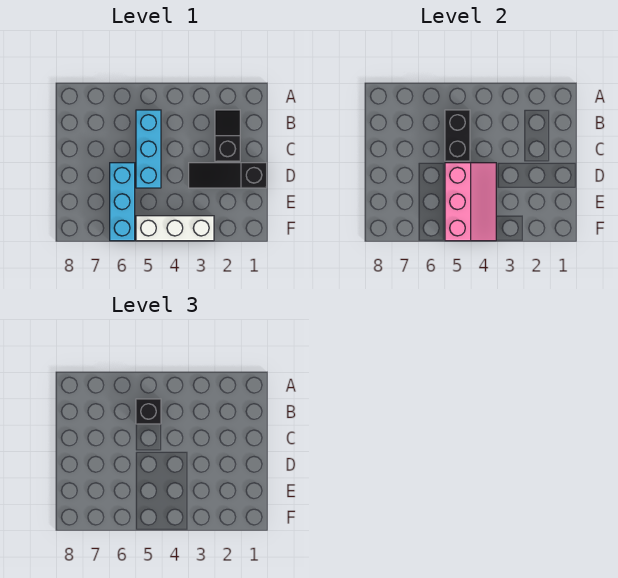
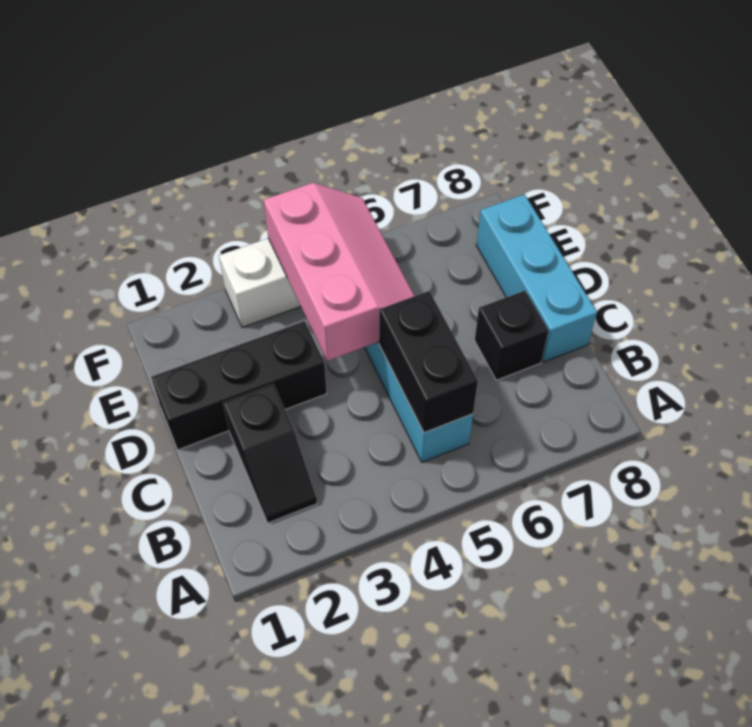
black brick B5 level 3 -> black brick C7 level 1
black slope D1:D3 level 1 top 1 -> black brick D1:D3 level 1
pink slope D4:F5 level 2 top 5 -> pink slope D4:F5 level 2 top 4
cyan brick D6:F6 level 1 -> cyan brick C8:E8 level 1

